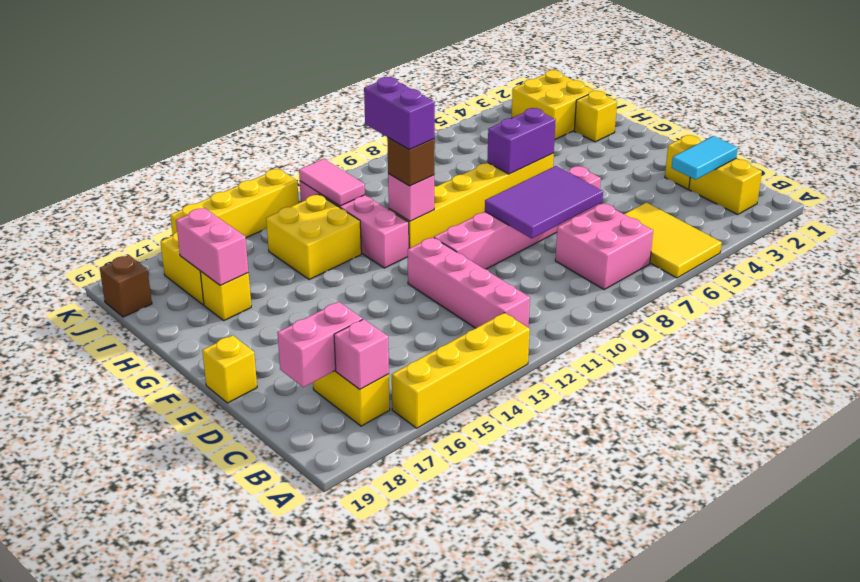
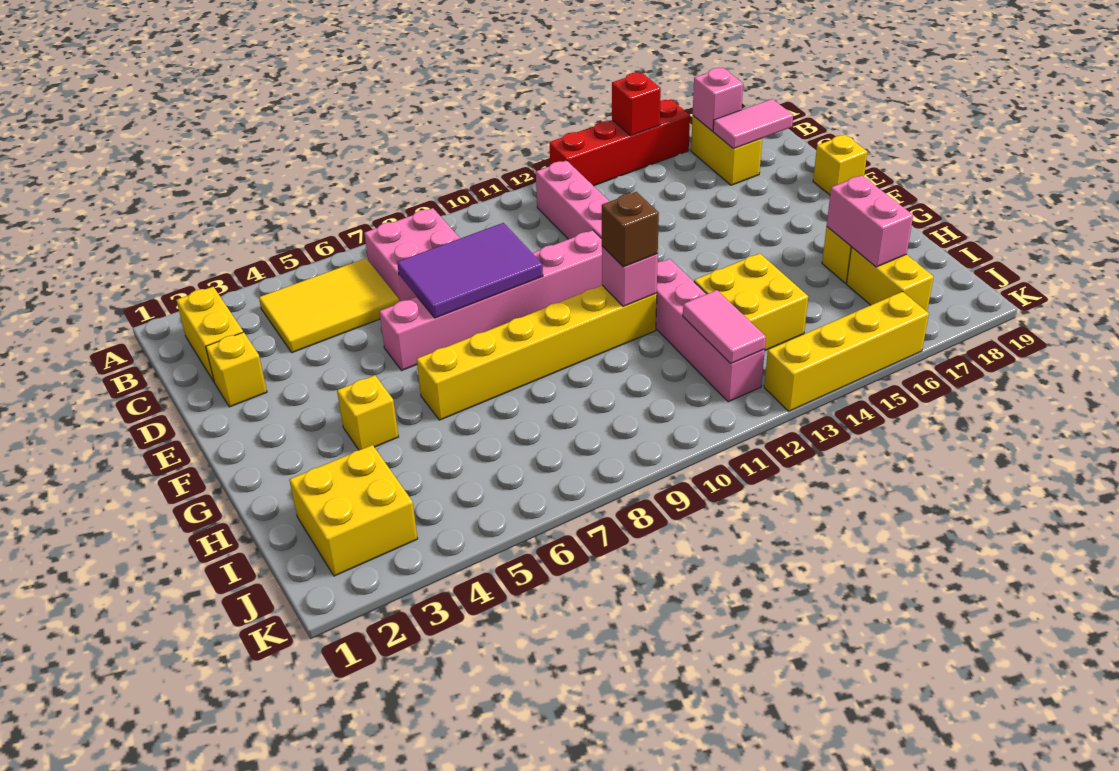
yellow tile A5:C6 level 1 -> yellow tile B4:C6 level 1
yellow brick A13:A16 level 1 -> red brick A13:A16 level 1
none -> red brick A15 level 2
cyan tile C2:C3 level 2 -> none
pink brick C17:C18 level 2 -> pink tile C17:C18 level 2
purple brick G6:G7 level 2 -> none
purple brick G11:H11 level 4 -> none
yellow brick H2 level 1 -> yellow brick G4 level 1
brown brick J19 level 1 -> none

